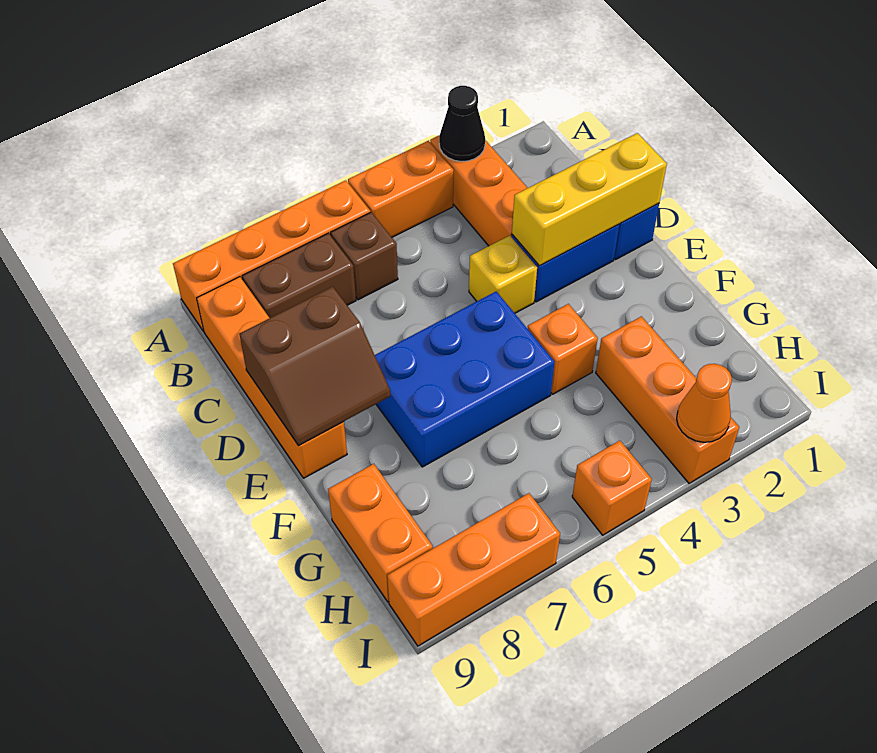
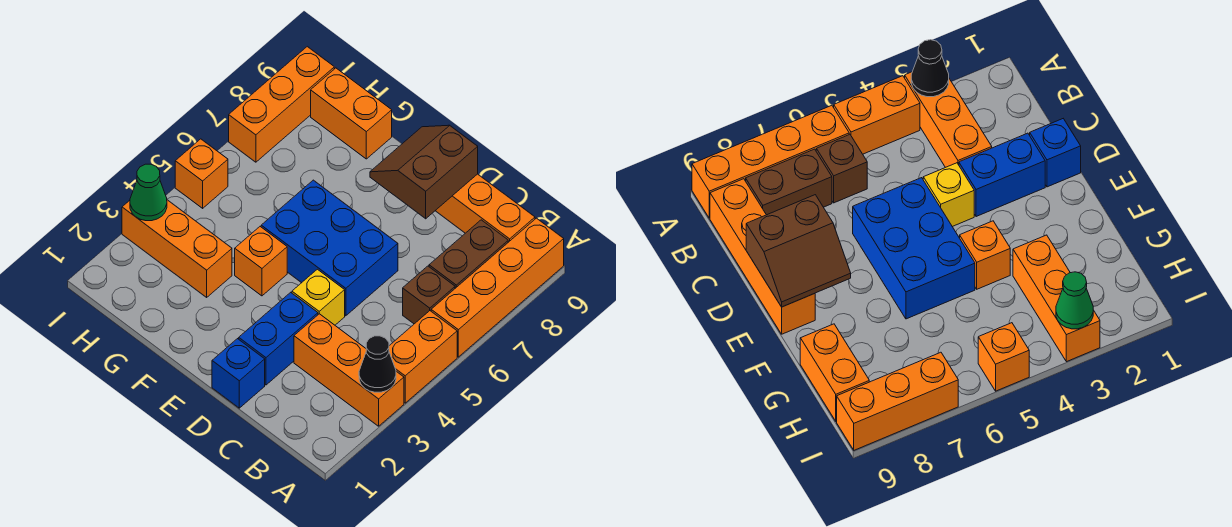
yellow brick D1:D3 level 2 -> none
blue brick E5:F7 level 1 -> blue brick D5:F6 level 1
orange cone I3 level 2 -> green cone I3 level 2

